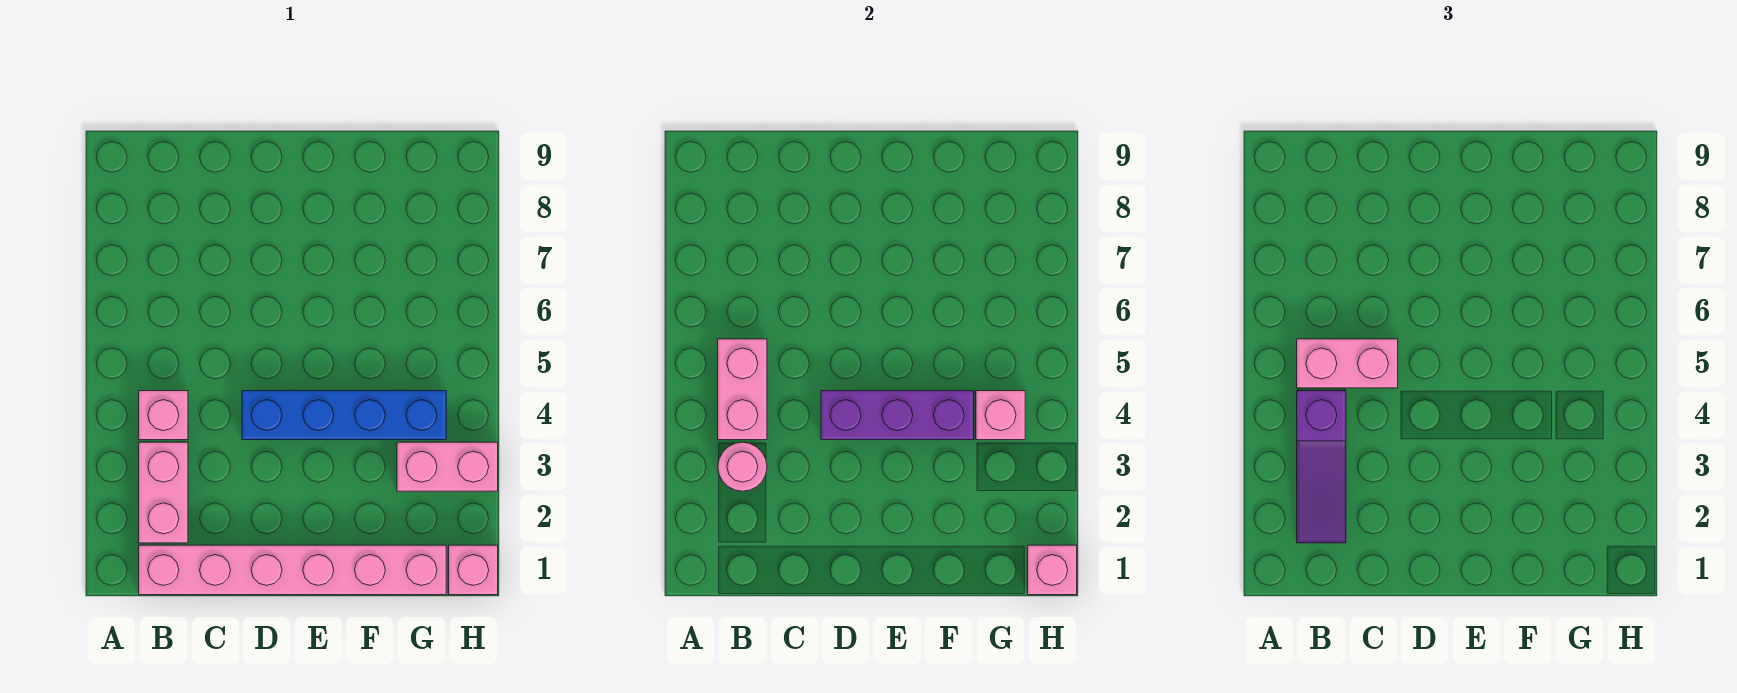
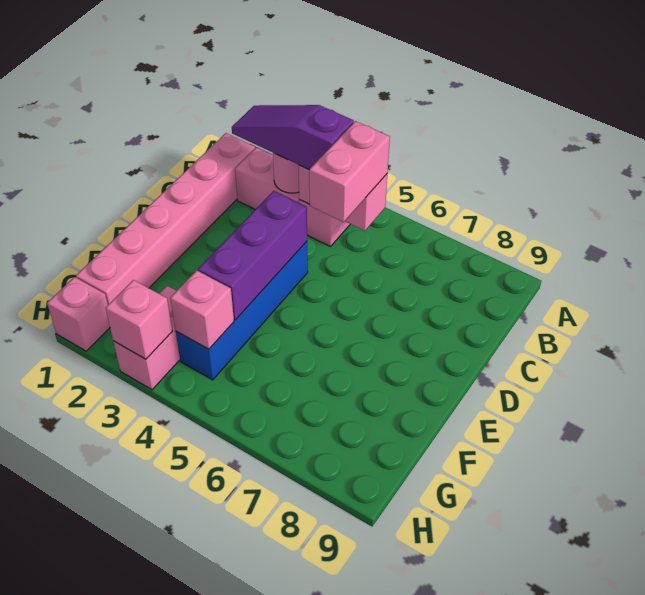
pink brick H1 level 2 -> pink brick H3 level 2

